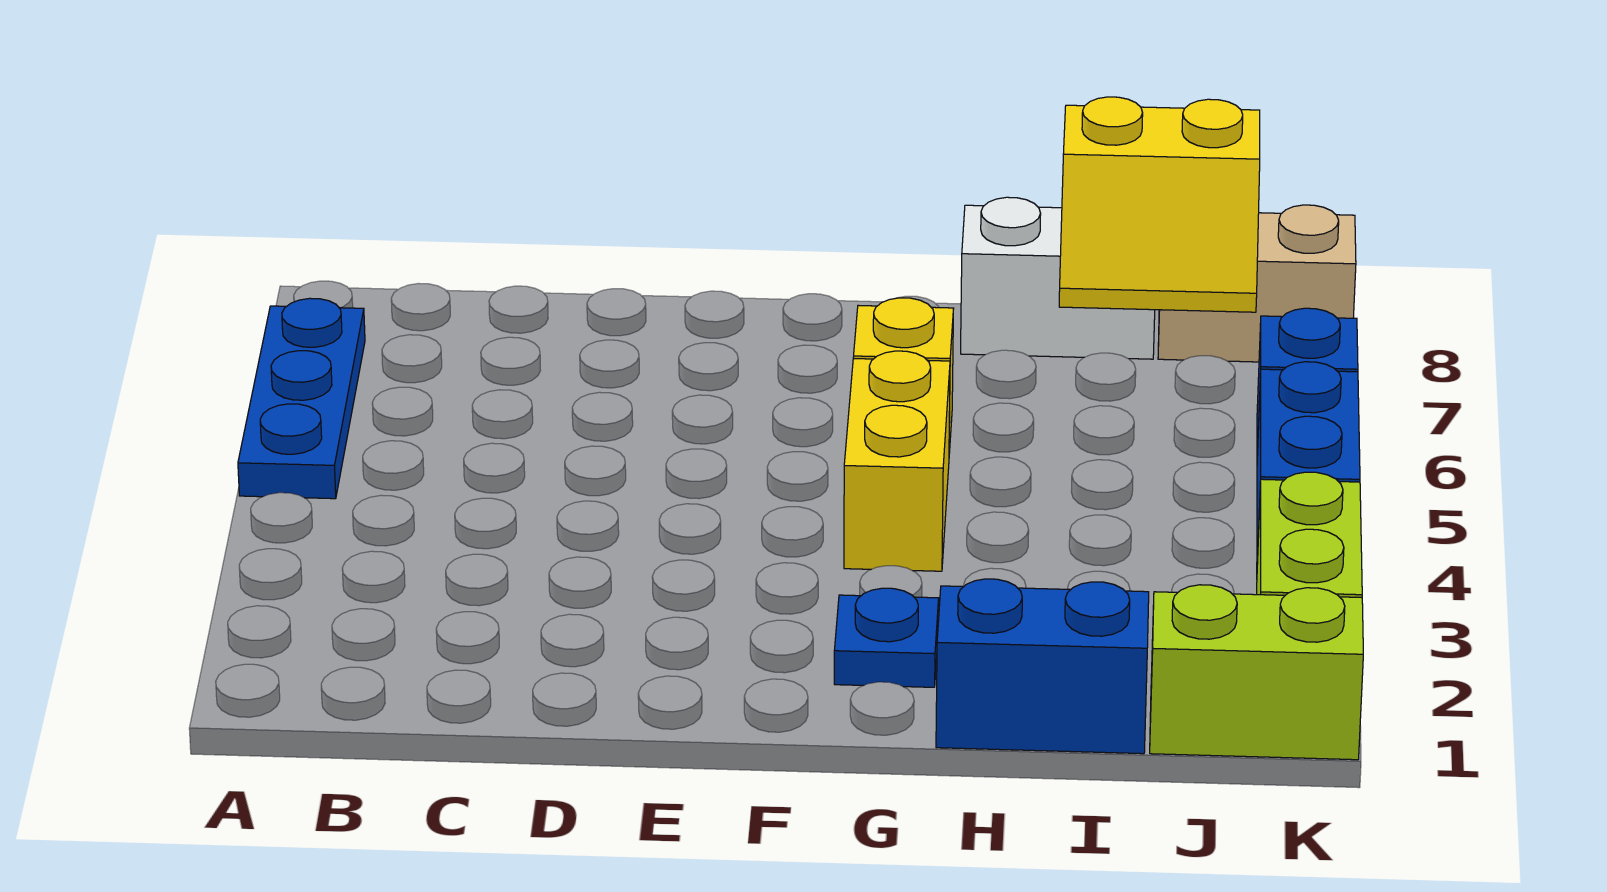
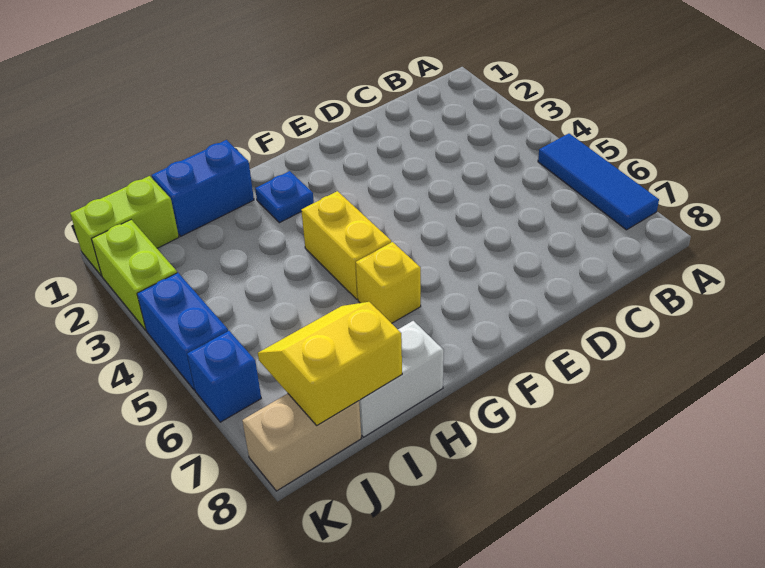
blue plate A5:A7 level 1 -> blue tile A5:A7 level 1

